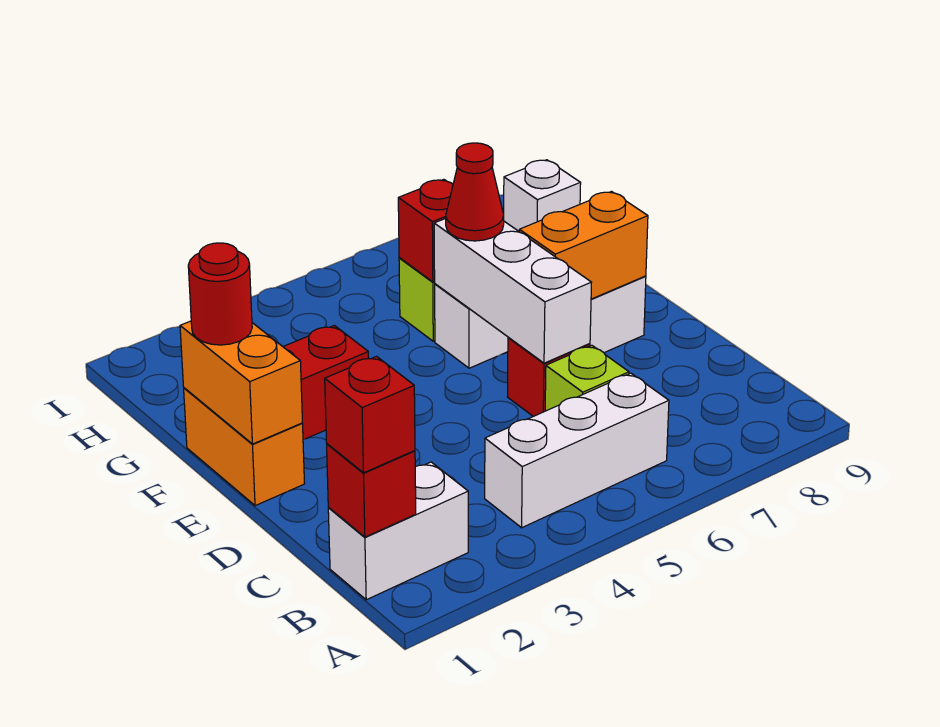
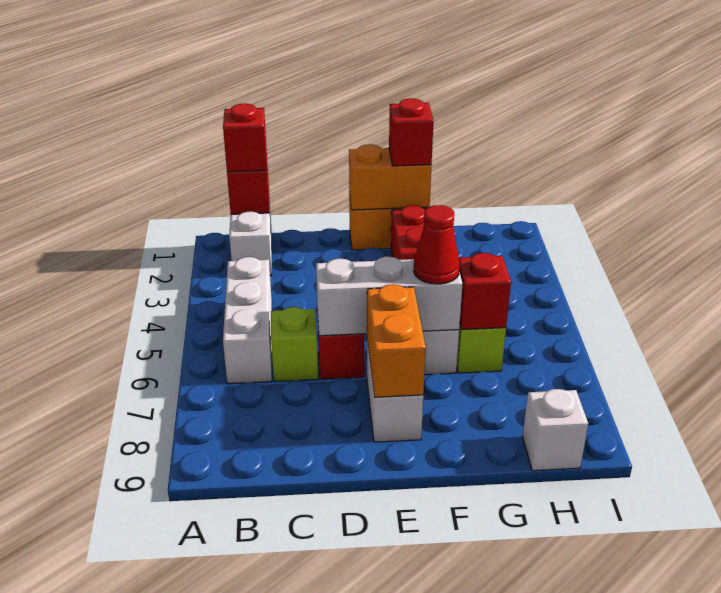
red round brick F1 level 3 -> red brick F1 level 3

